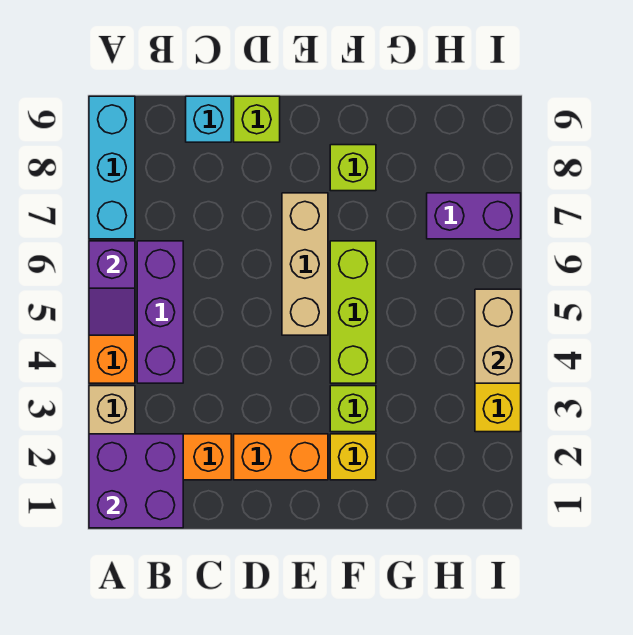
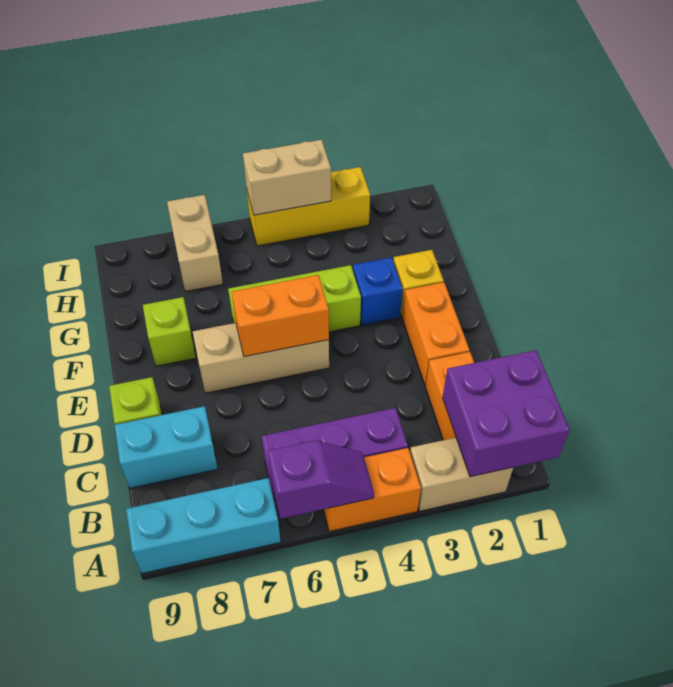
cyan brick C9 level 1 -> cyan brick C8:C9 level 1
none -> orange brick E5:E6 level 2
lime brick F3 level 1 -> blue brick F3 level 1
purple brick H7:I7 level 1 -> tan brick H7:I7 level 1

